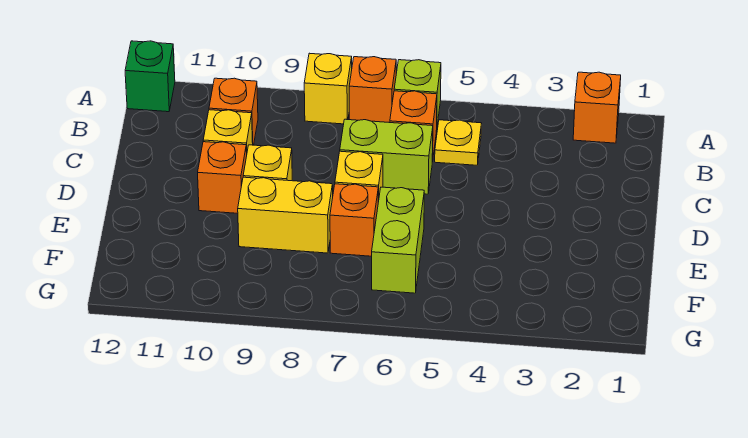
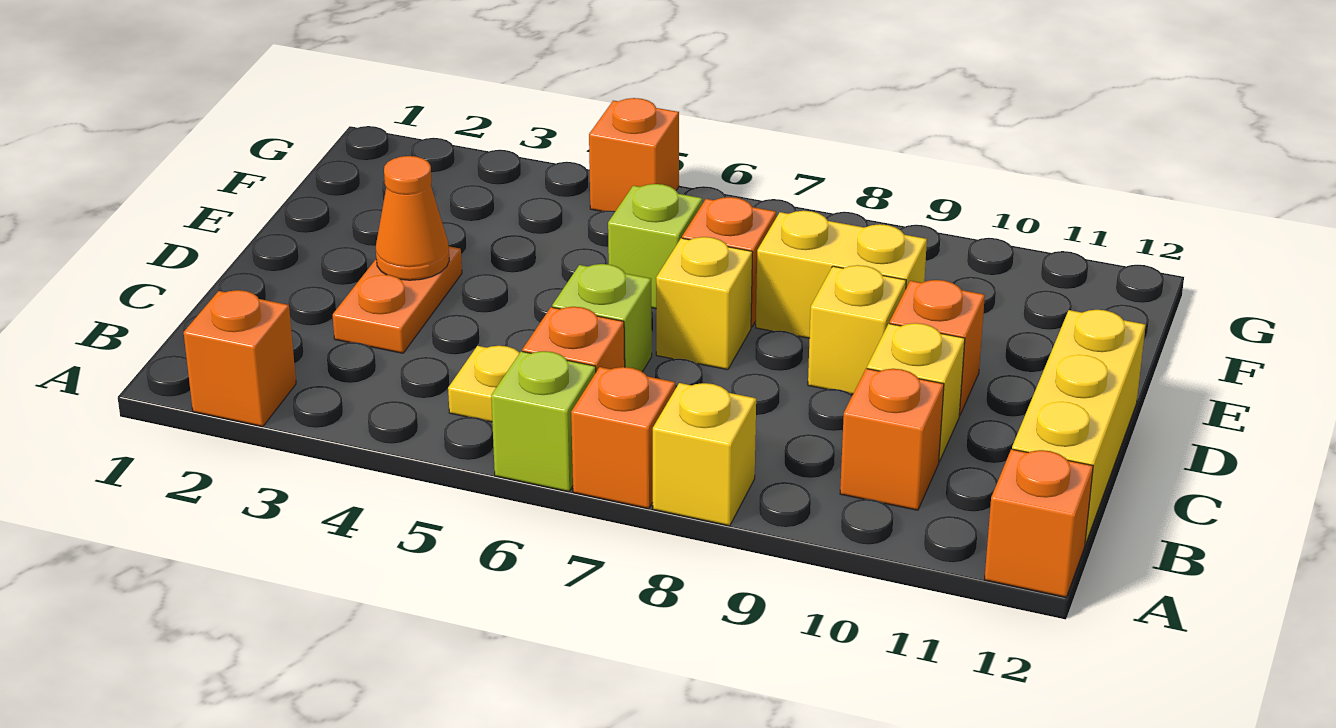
green brick A12 level 1 -> orange brick A12 level 1
none -> yellow brick B12:D12 level 1
none -> orange plate C3:D3 level 1
lime brick C6:C7 level 1 -> lime brick C6 level 1
none -> orange cone D3 level 2
lime brick E6:F6 level 1 -> lime brick E6 level 1
none -> orange brick G5 level 1

